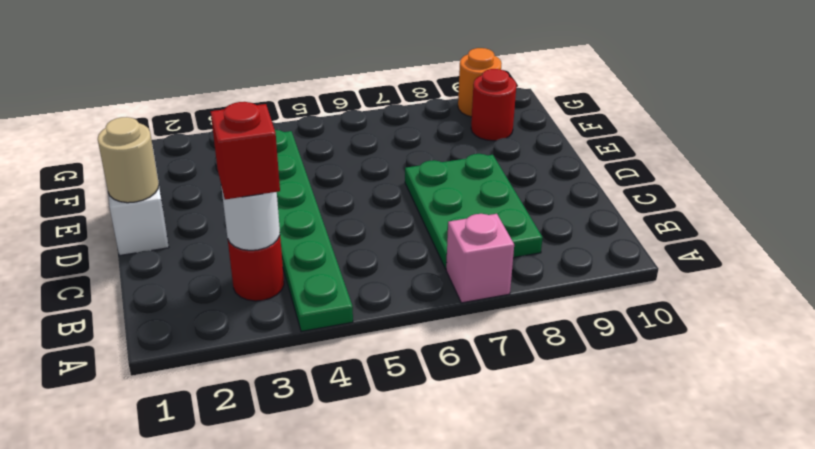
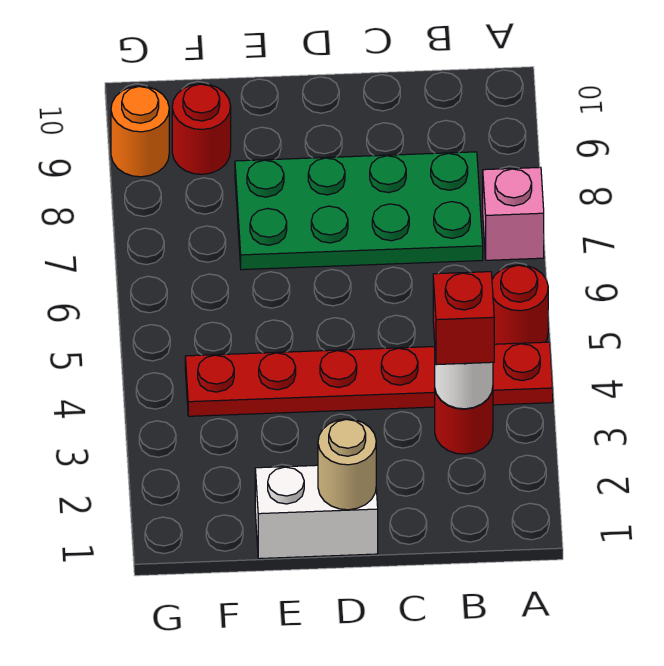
green plate A4:F4 level 1 -> red plate A4:F4 level 1
none -> red round brick A5 level 1
green plate B7:D8 level 1 -> green plate B7:E8 level 1

